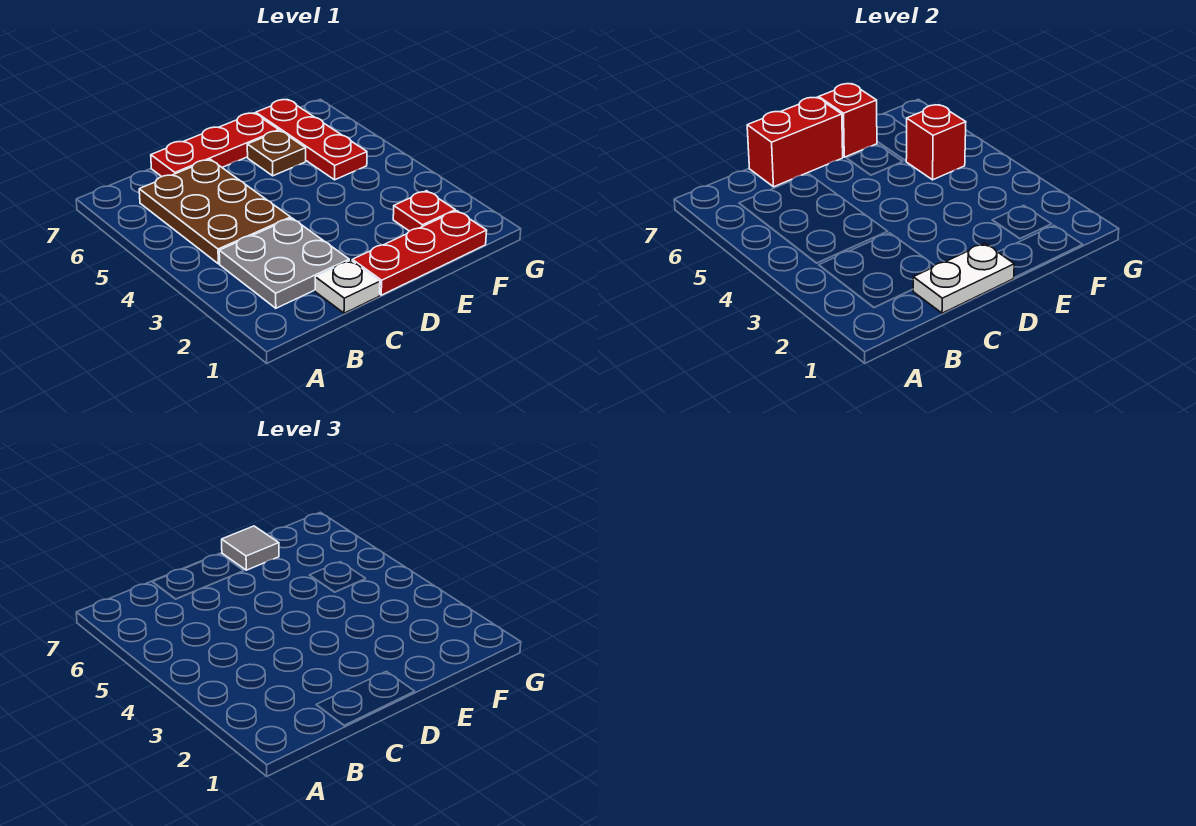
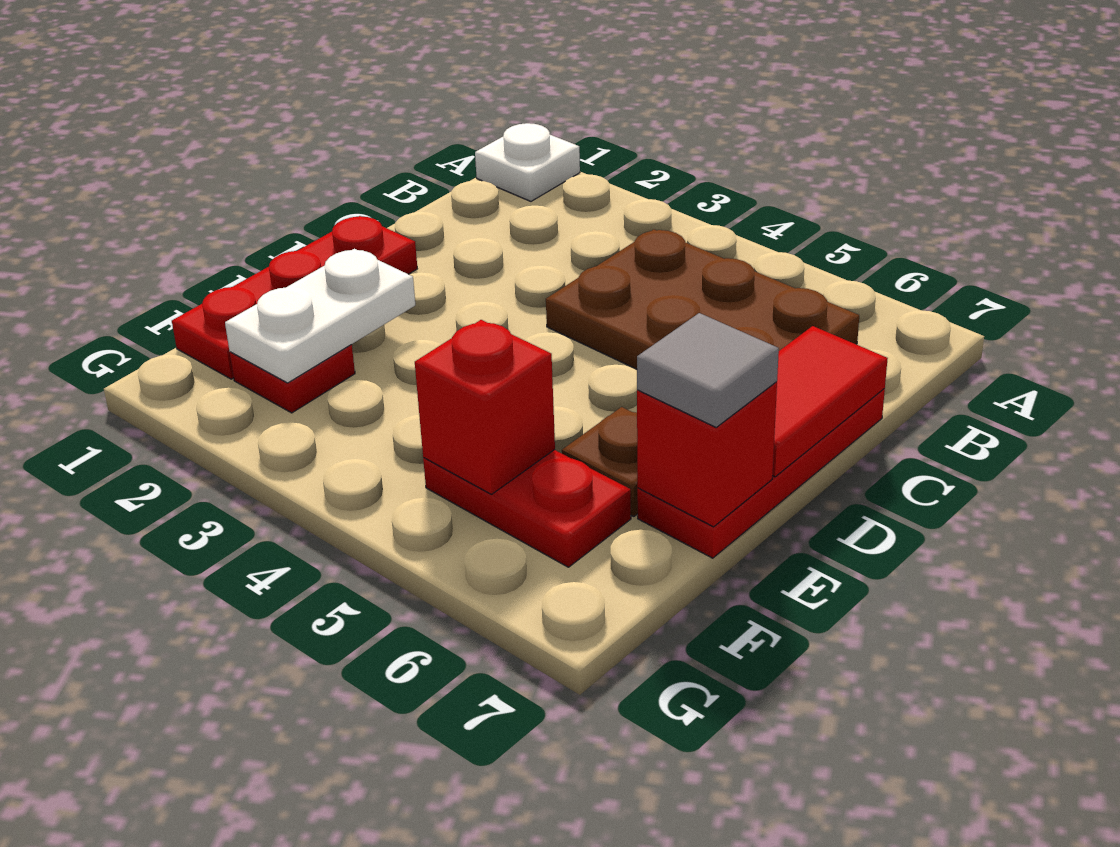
grey plate B2:C3 level 1 -> none
white plate C1 level 1 -> white plate A1 level 1
white plate C1:D1 level 2 -> white plate E2:F2 level 2
red brick C7:D7 level 2 -> red tile C7:D7 level 2
red plate F5:F7 level 1 -> red plate F5:F6 level 1

